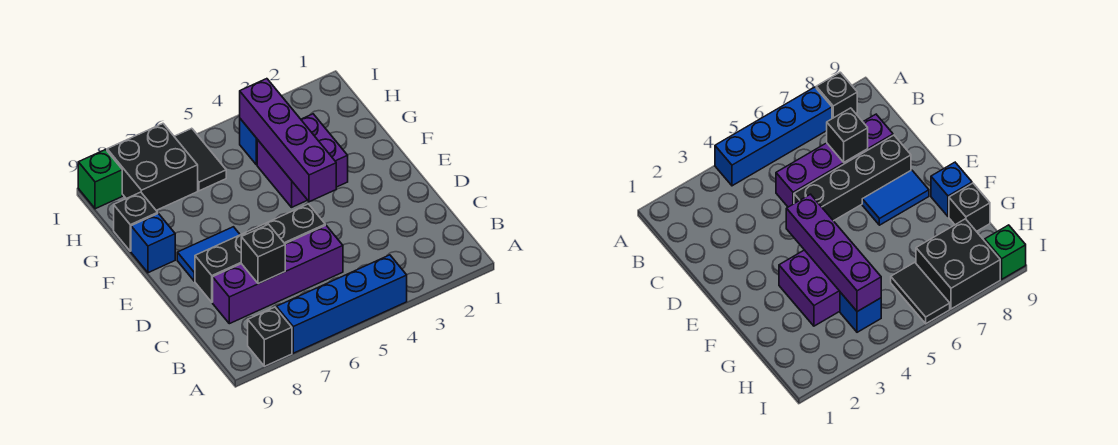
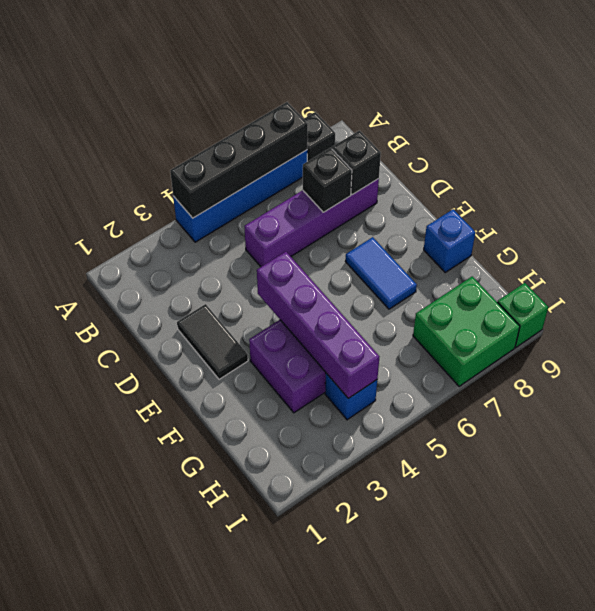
black brick D5:D8 level 1 -> black brick A4:A7 level 2
blue tile E7:E8 level 1 -> blue tile E7:F7 level 1
black brick G9 level 1 -> black brick C8 level 2
black tile H6:I6 level 1 -> black tile D2:E2 level 1
black brick H7:I8 level 1 -> green brick H7:I8 level 1

